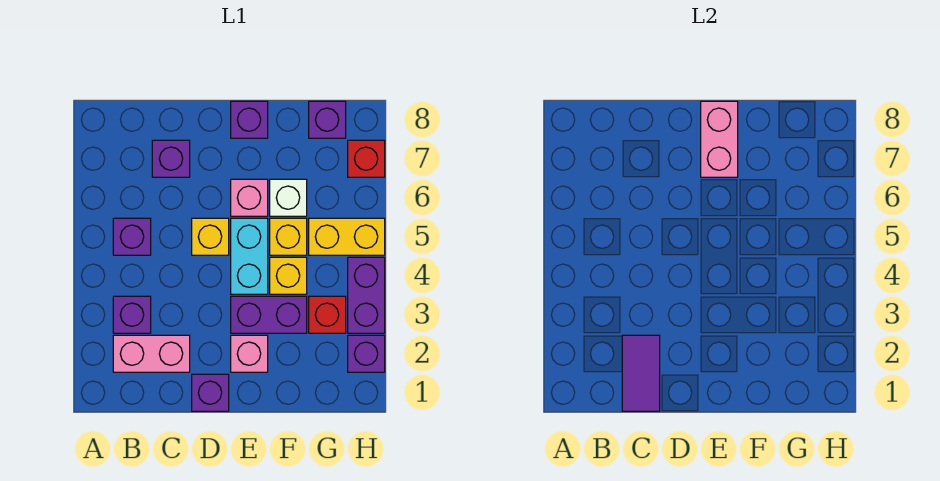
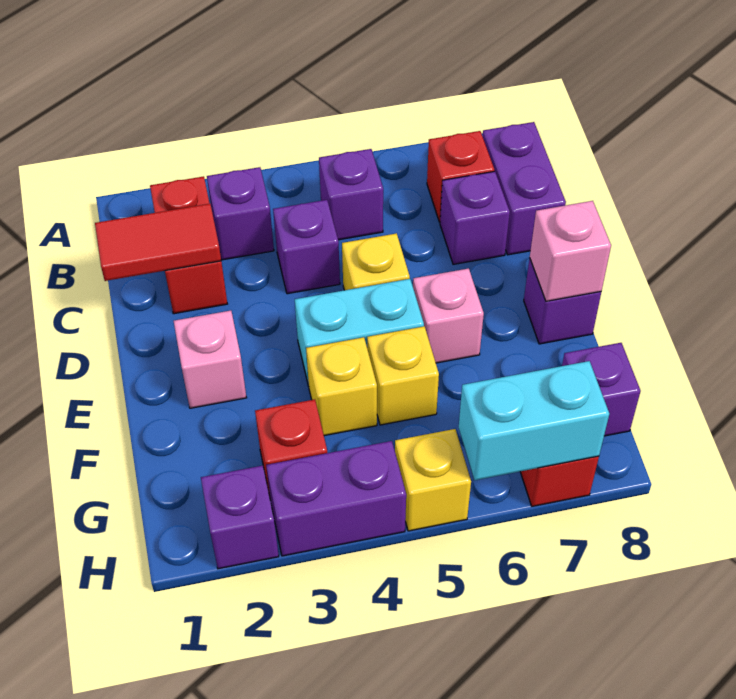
pink brick B2:C2 level 1 -> red brick B2:C2 level 1
none -> red brick B7 level 1
purple tile C1:C2 level 2 -> red tile C1:C2 level 2
purple brick D1 level 1 -> purple brick C4 level 1
purple brick E3:F3 level 1 -> purple brick B8:C8 level 1
pink brick E7:E8 level 2 -> pink brick E8 level 2
white brick F6 level 1 -> none
yellow brick G5:H5 level 1 -> yellow brick H5 level 1
none -> cyan brick H6:H7 level 2

